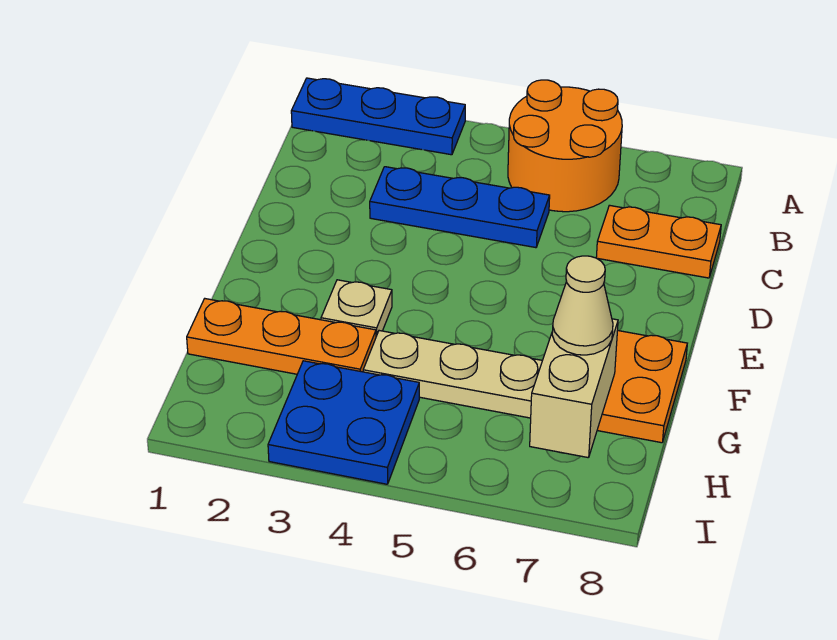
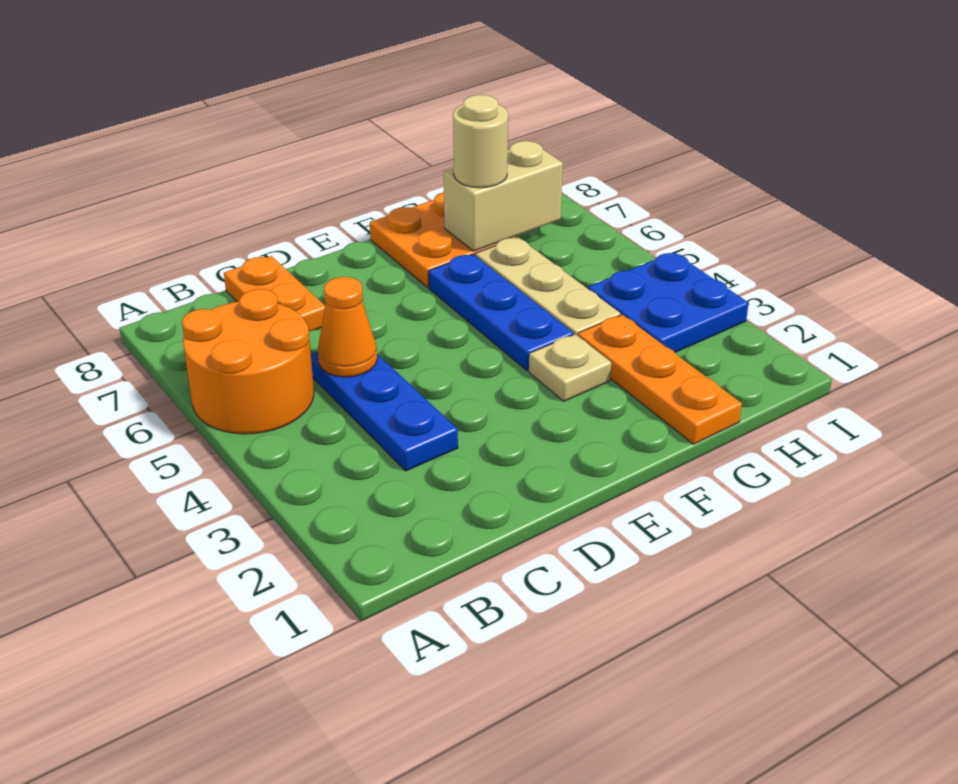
blue plate A1:A3 level 1 -> blue plate F4:F6 level 1
none -> orange cone C5 level 2
tan cone G7 level 3 -> tan round brick G7 level 3

